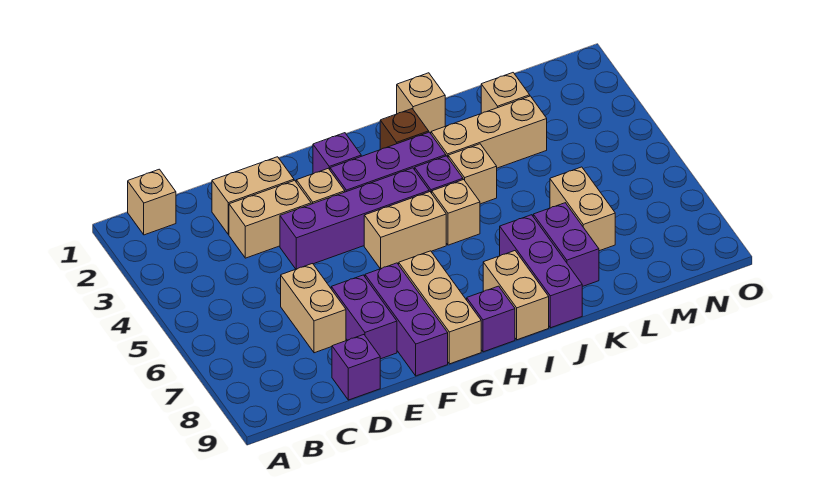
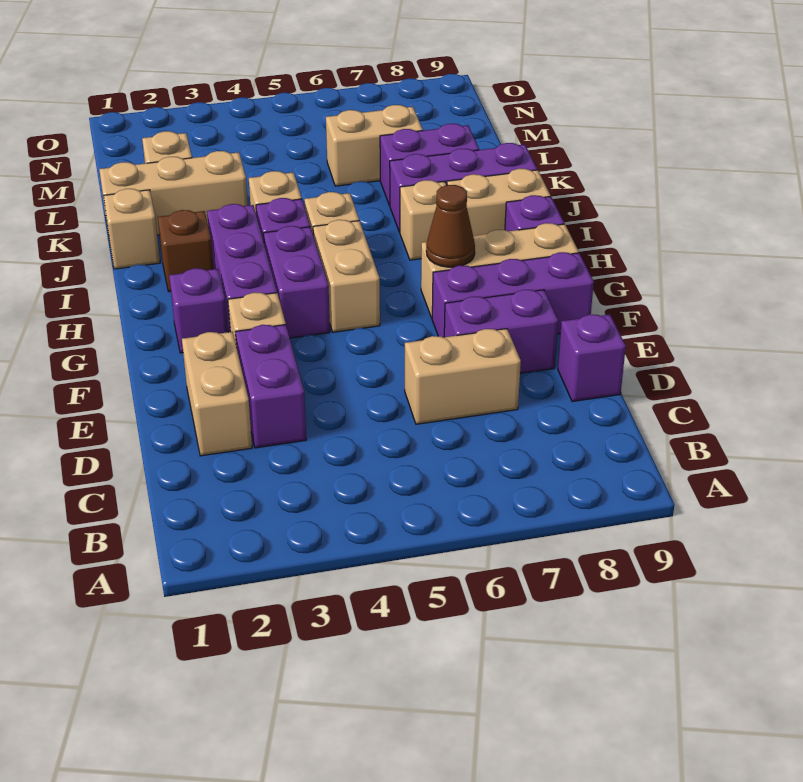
tan brick B1 level 1 -> tan brick I7 level 1
tan brick D3:E3 level 1 -> purple brick D3:E3 level 1
purple brick E4:H4 level 1 -> purple brick G4:H4 level 1
none -> brown cone G7 level 2
tan brick J3:L3 level 1 -> tan brick K1:K3 level 1

